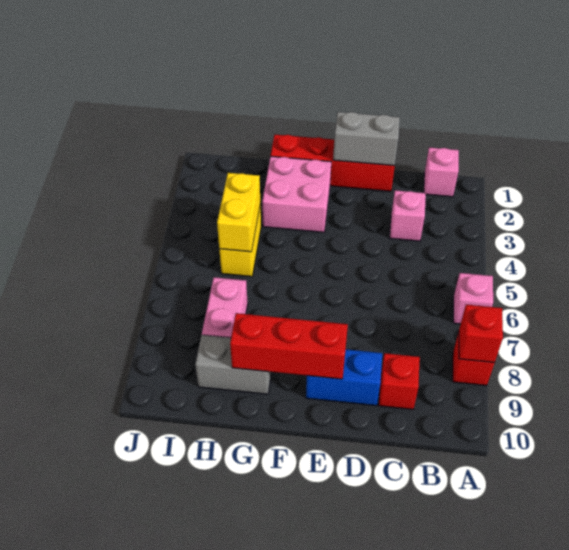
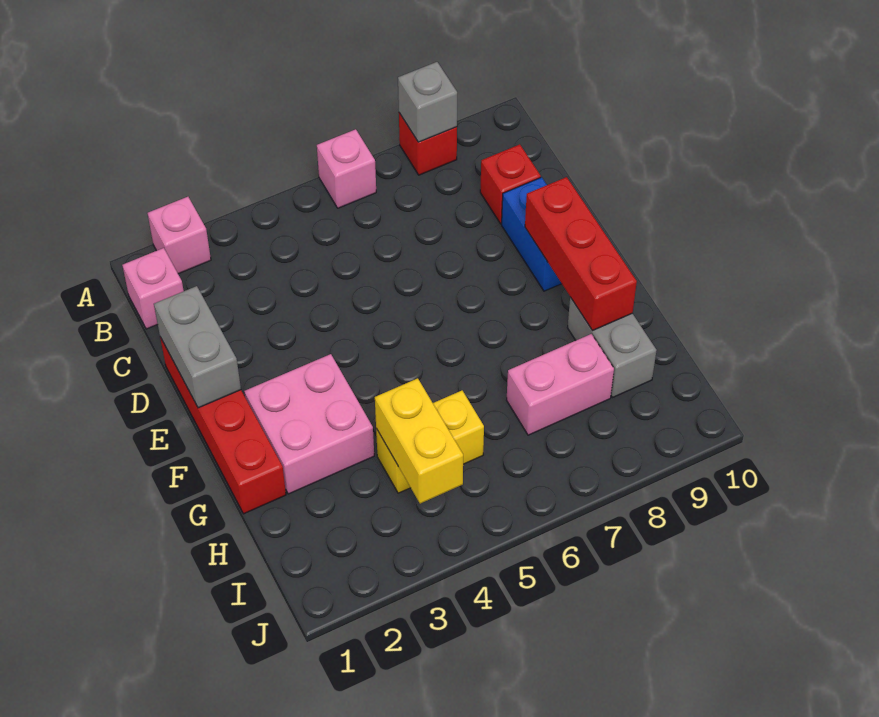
red brick A8 level 2 -> grey brick A8 level 2
pink brick C3 level 1 -> pink brick A2 level 1
yellow brick H4:H5 level 2 -> yellow brick H4:I4 level 2

